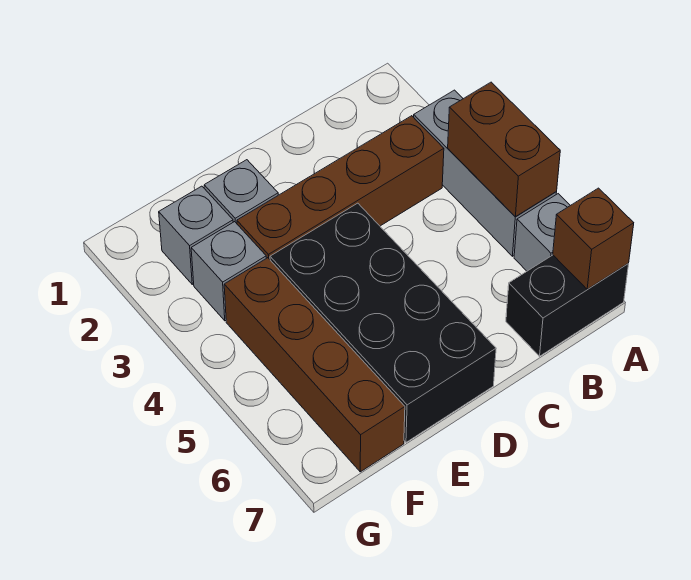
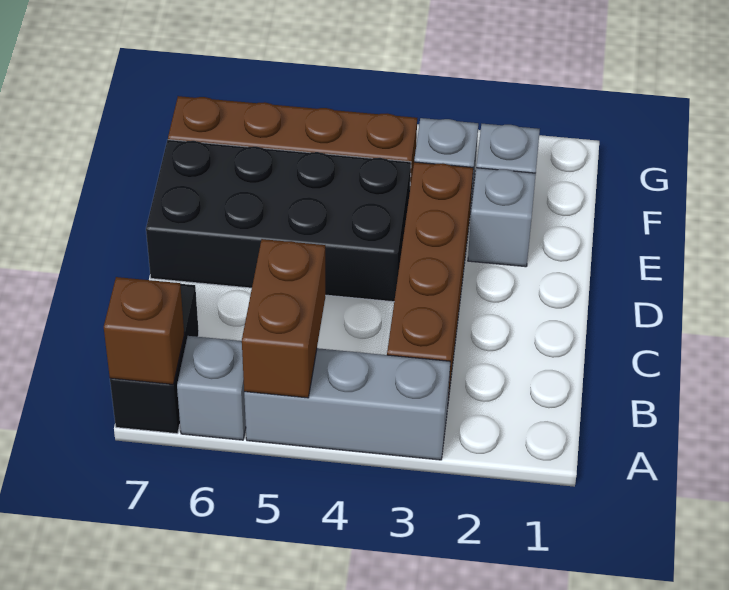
brown brick A4:A5 level 2 -> brown brick A5:B5 level 2

